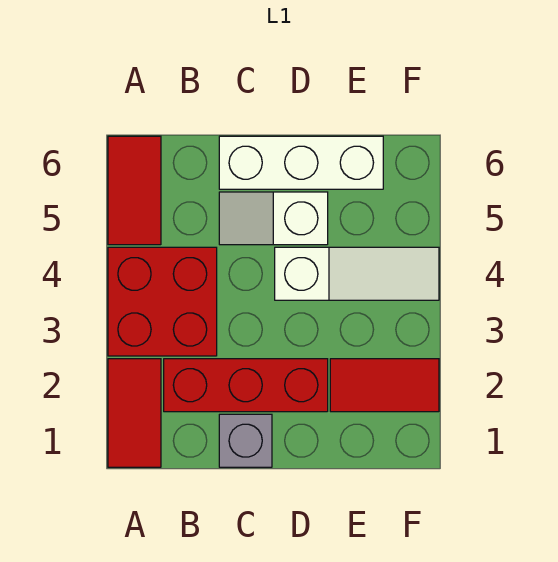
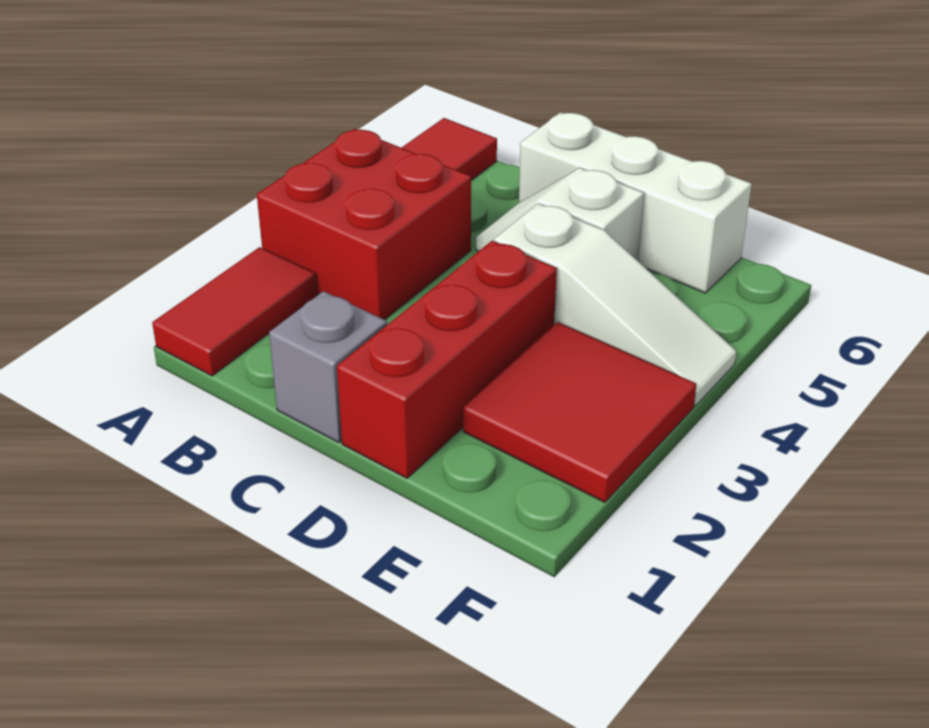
red brick B2:D2 level 1 -> red brick D1:D3 level 1
red tile E2:F2 level 1 -> red tile E2:F3 level 1

